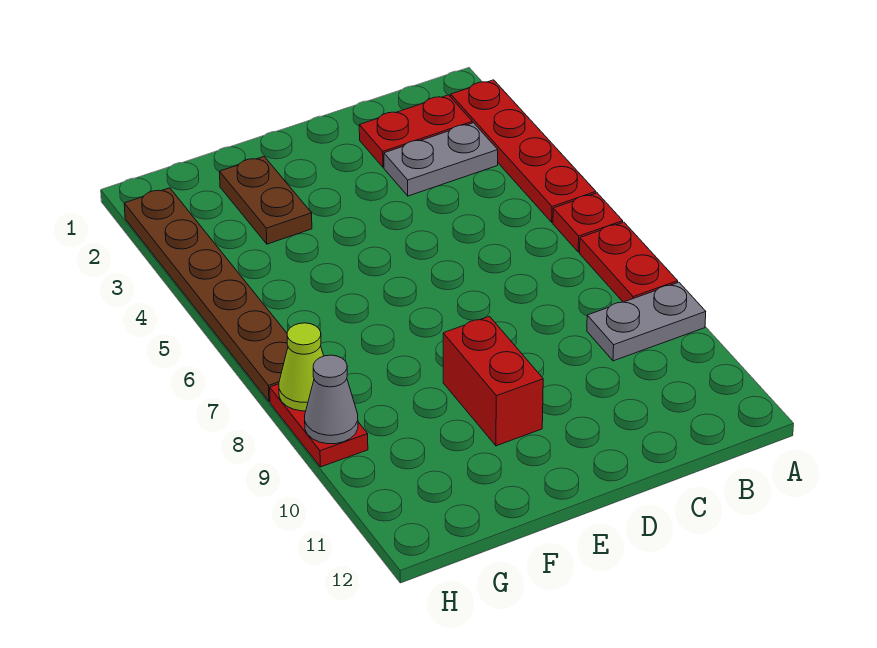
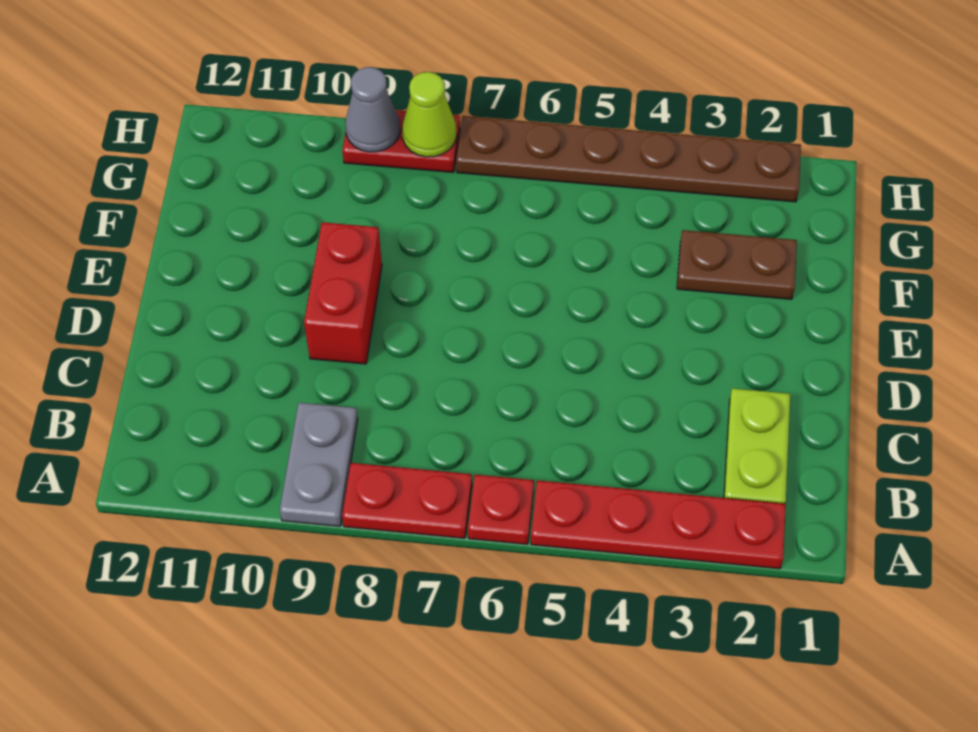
red plate B2:C2 level 1 -> lime plate B2:C2 level 1
grey plate B3:C3 level 1 -> none
red brick E9:E10 level 1 -> red brick D9:E9 level 1

